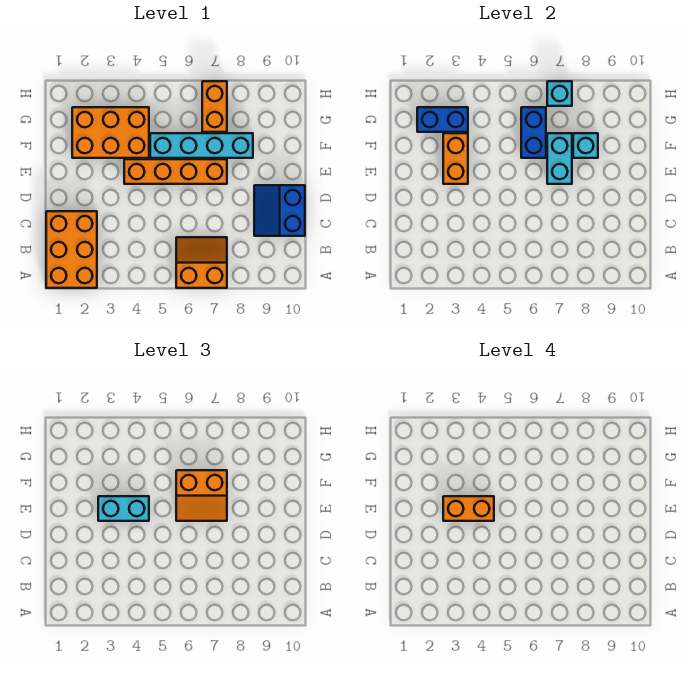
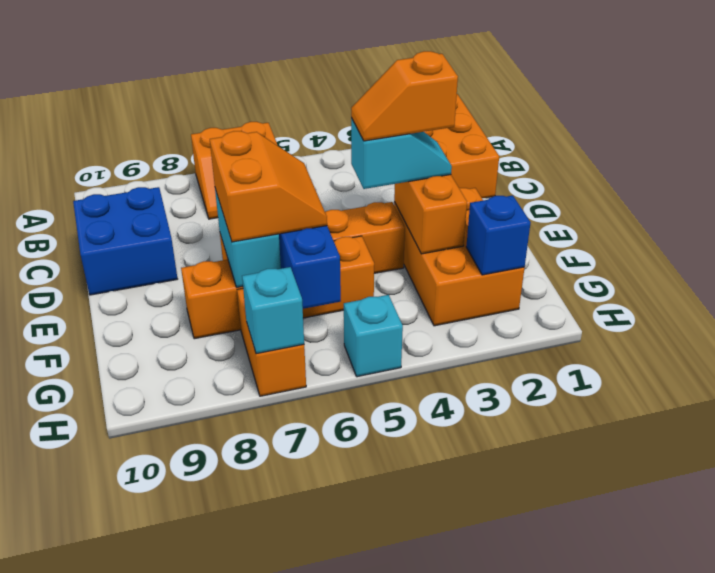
blue slope C9:D10 level 1 top 10 -> blue brick C9:D10 level 1
cyan brick E3:E4 level 3 -> cyan slope E3:E4 level 3 top 4
orange brick E3:E4 level 4 -> orange slope E3:E4 level 4 top 3
orange slope E6:F7 level 3 top F -> orange slope E6:F7 level 3 top 7
orange brick F2:G4 level 1 -> orange brick E2:G3 level 1
cyan brick F5:F8 level 1 -> orange brick F5:F8 level 1
cyan brick F8 level 2 -> cyan brick H5 level 1
blue brick G2:G3 level 2 -> blue brick G2 level 2

